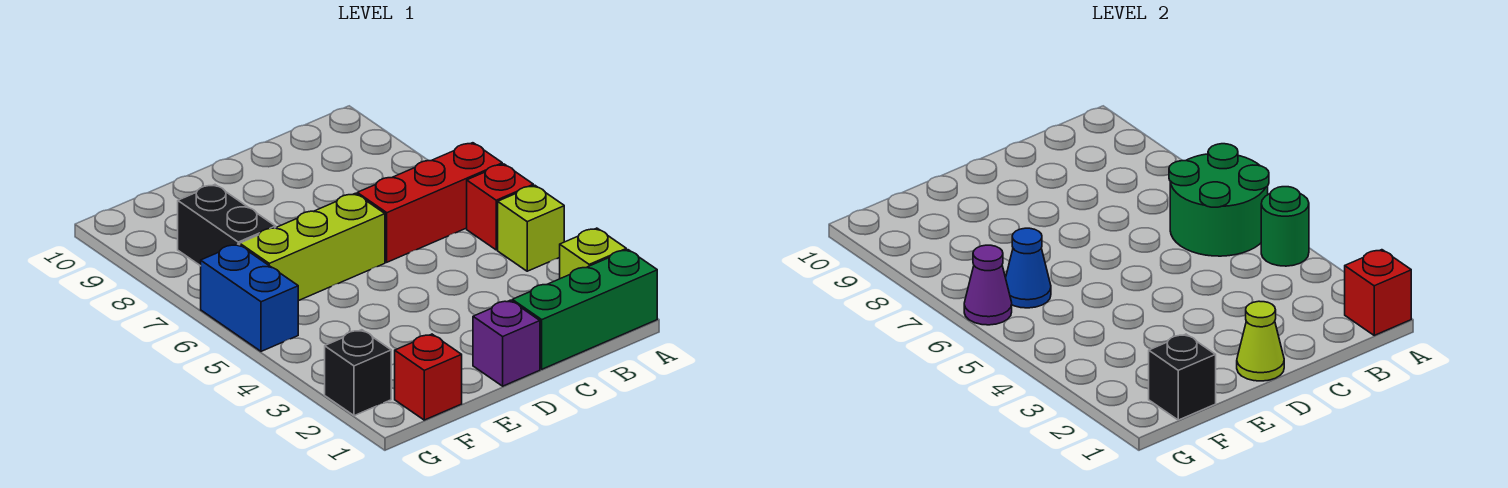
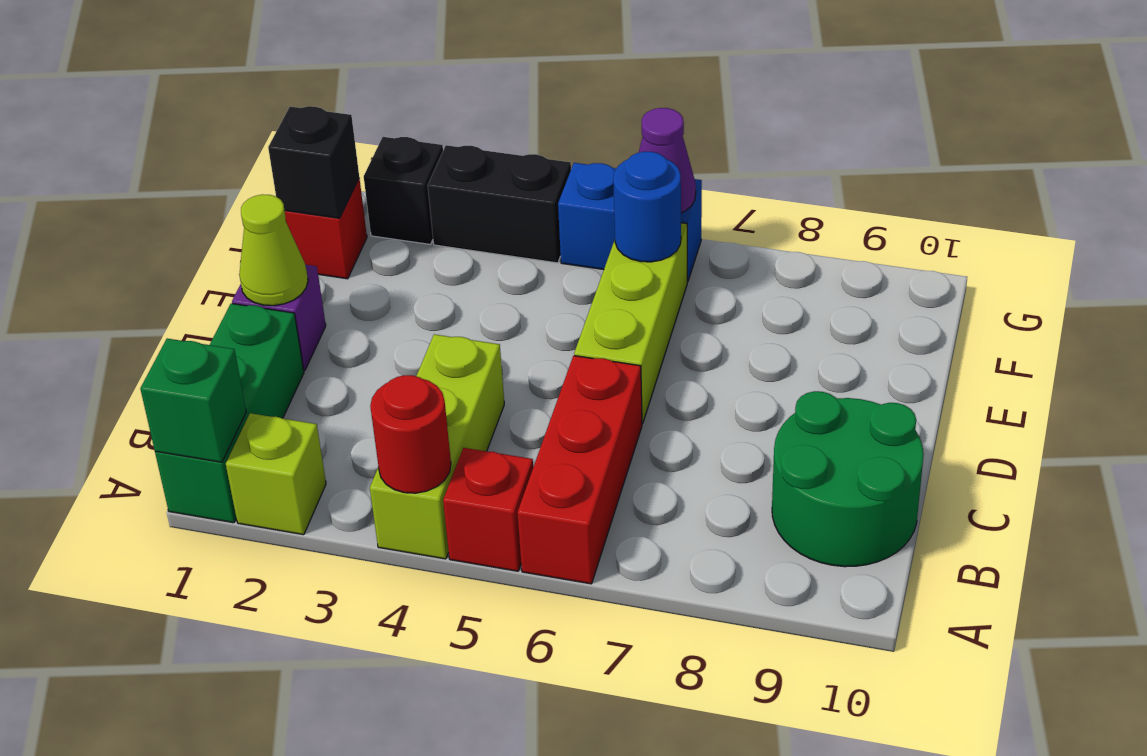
red brick A1 level 2 -> green brick A1 level 2
lime brick A4 level 1 -> lime brick A4:C4 level 1
green round brick A4 level 2 -> red round brick A4 level 2
green round brick A5:B6 level 2 -> green round brick B9:C10 level 1
blue cone F6 level 2 -> blue round brick F6 level 2
black brick F7:F8 level 1 -> black brick G3:G4 level 1

